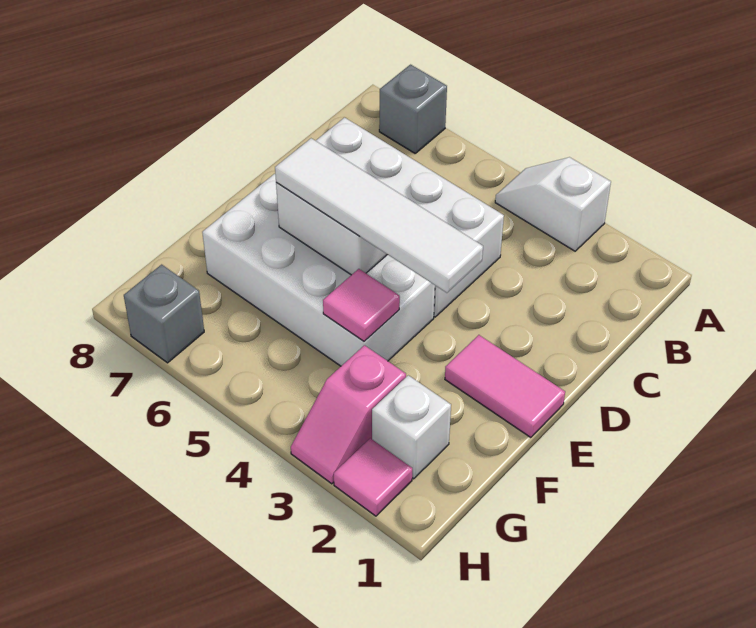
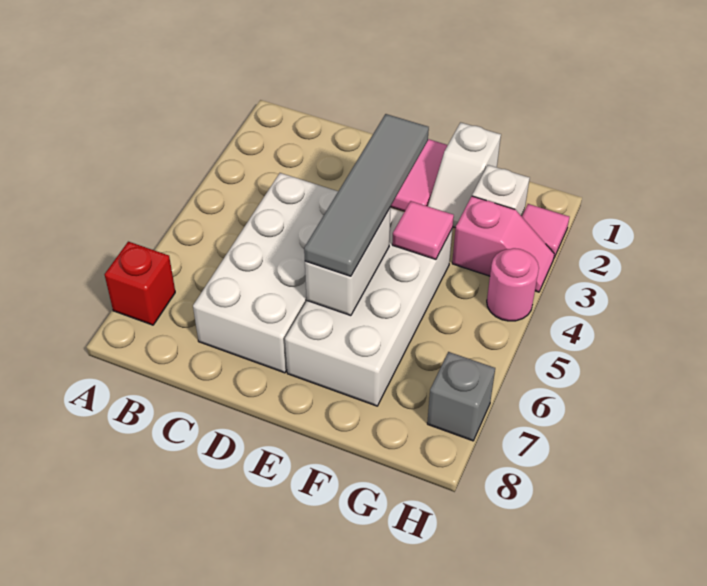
white slope A3:A4 level 1 top 3 -> white slope F1:F2 level 1 top 1
grey brick A7 level 1 -> red brick A7 level 1
white tile E3:E6 level 3 -> grey tile E3:E6 level 3
none -> pink round brick H4 level 1

